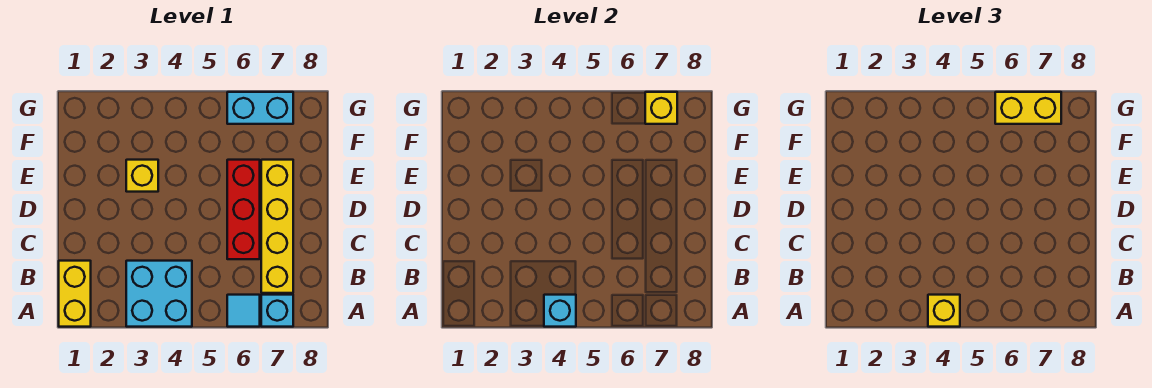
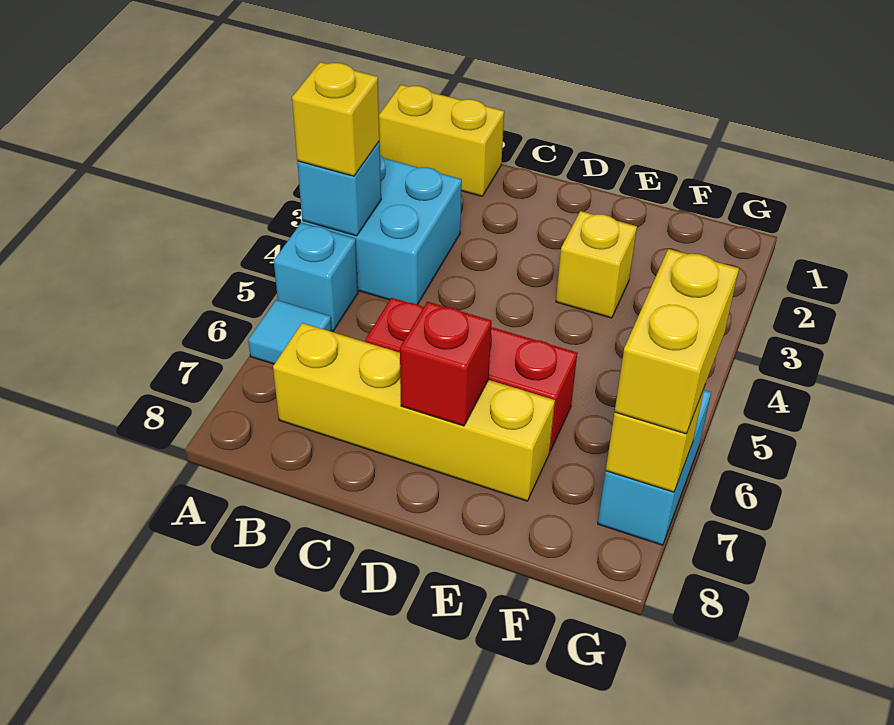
cyan brick A7 level 1 -> cyan brick A5 level 1
none -> red brick D7 level 2

